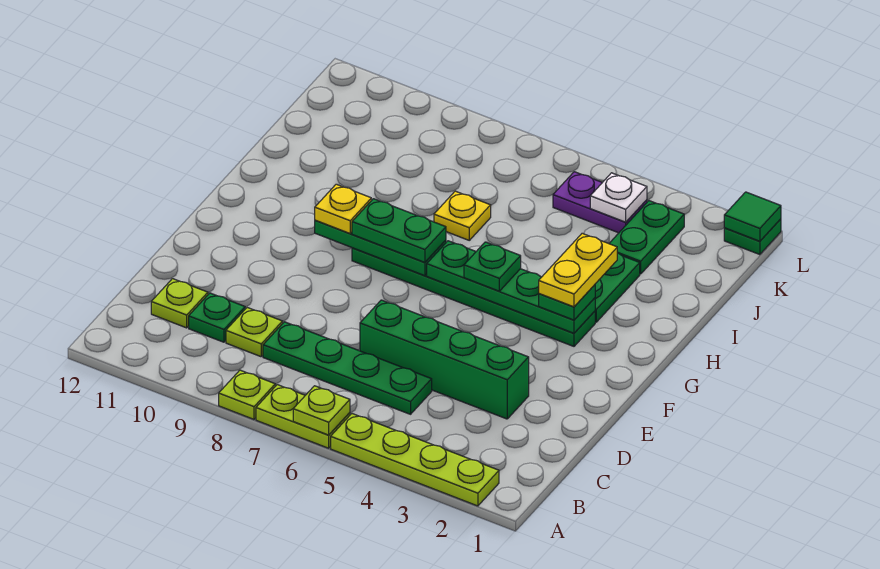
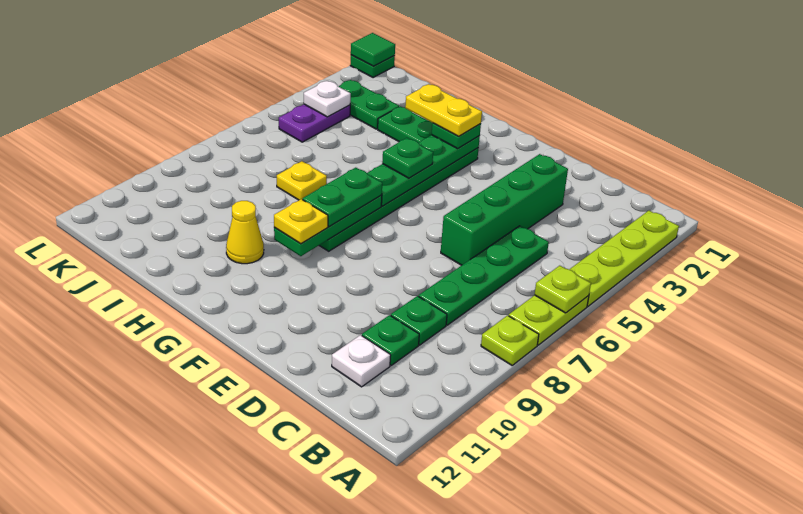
lime plate C9 level 1 -> green plate C9 level 1
lime plate C11 level 1 -> white plate C11 level 1
none -> yellow cone H10 level 1

